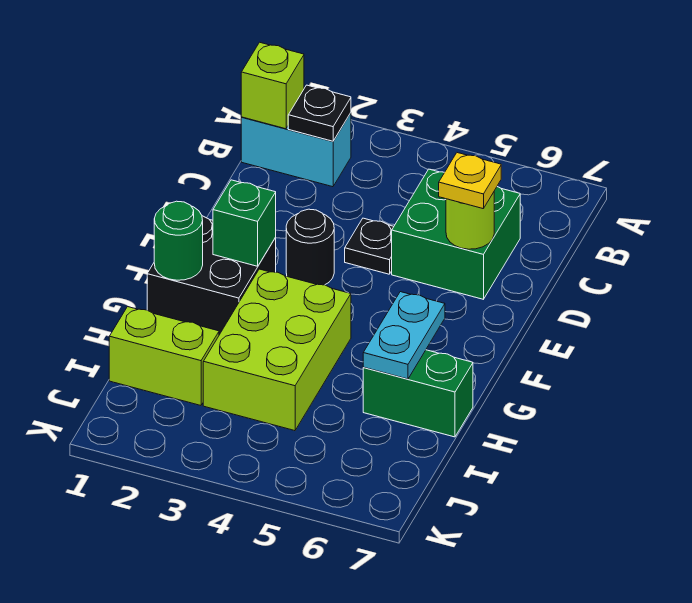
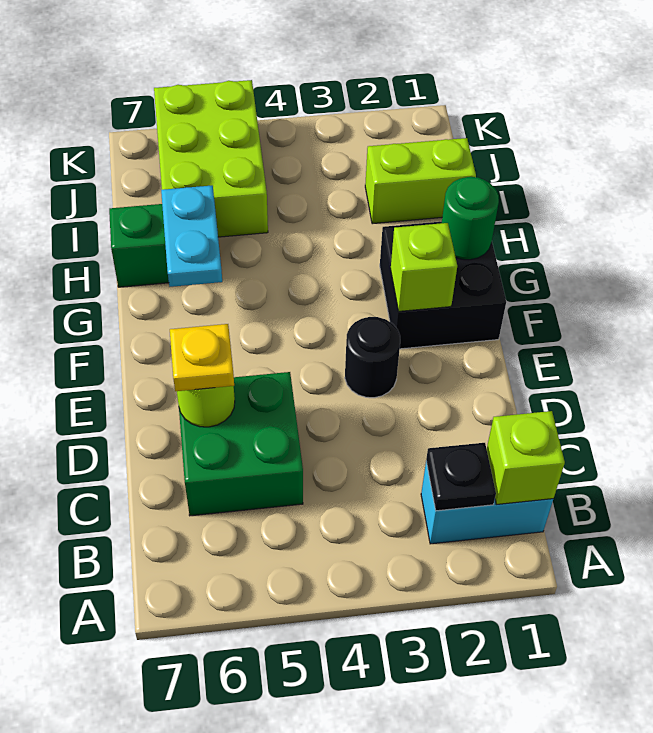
black plate D4 level 1 -> none
green brick F2 level 2 -> lime brick F2 level 2
lime brick G3:I4 level 1 -> lime brick I5:K6 level 1

